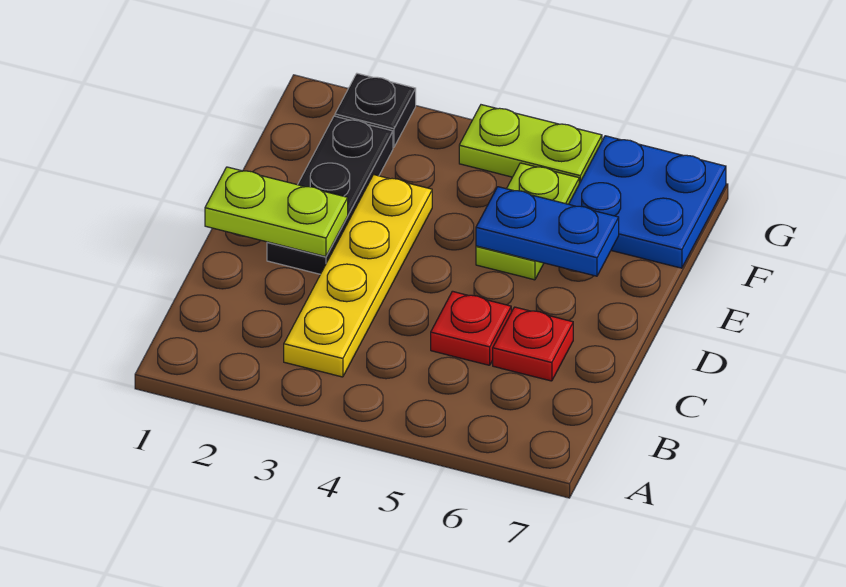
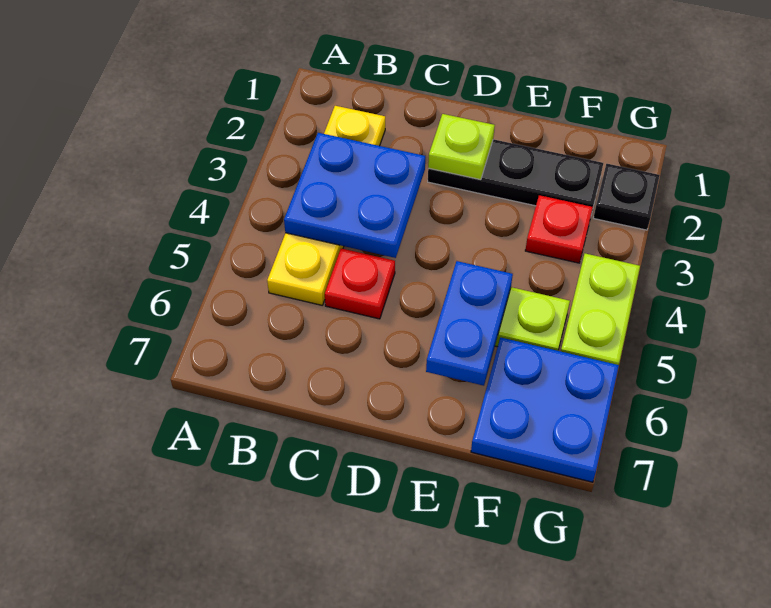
yellow plate B3:E3 level 1 -> yellow plate B2:B5 level 1
none -> blue plate B3:C4 level 2
red plate C6 level 1 -> red plate F3 level 1
lime plate D1:D2 level 2 -> lime plate D2 level 2

